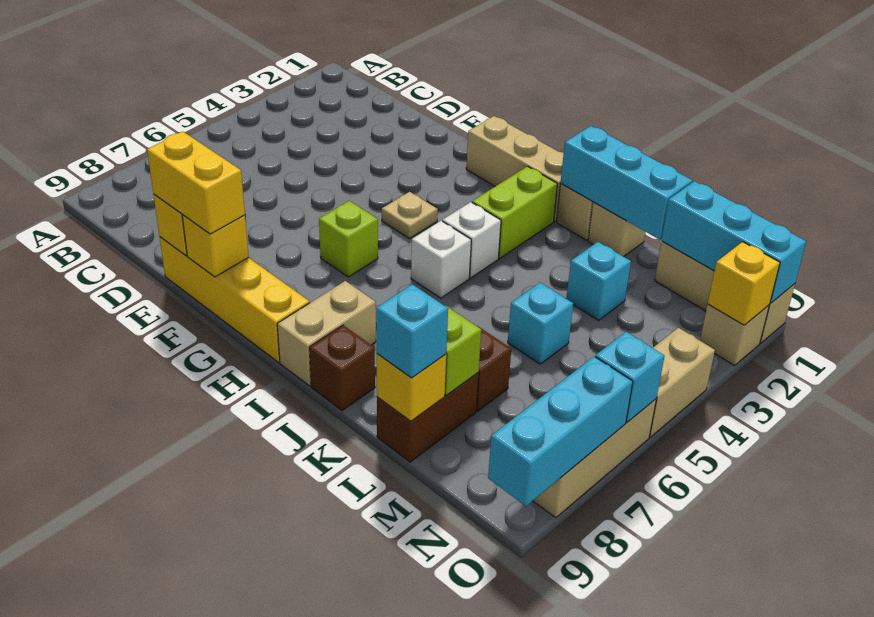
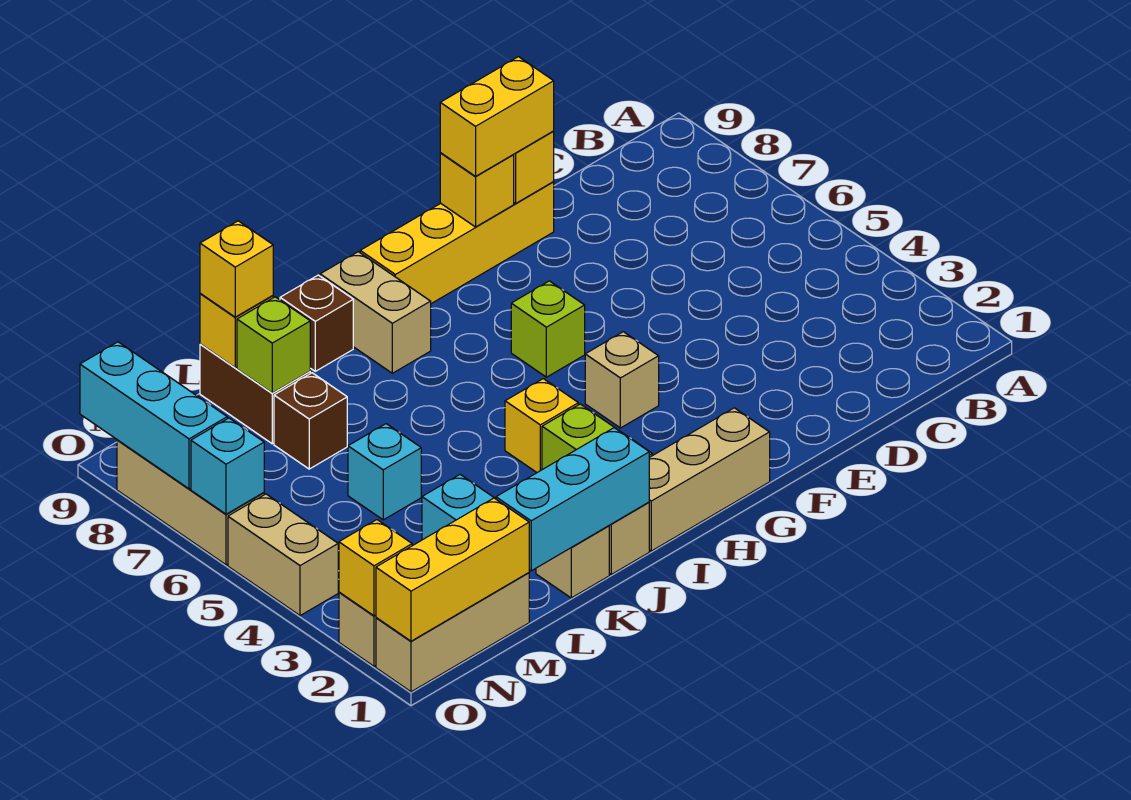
tan plate G4 level 1 -> tan brick G4 level 1
white brick I4 level 1 -> yellow brick I4 level 1
white brick I5 level 1 -> none
cyan brick L9 level 3 -> yellow brick L9 level 3
cyan brick M1:O1 level 2 -> yellow brick M1:O1 level 2

